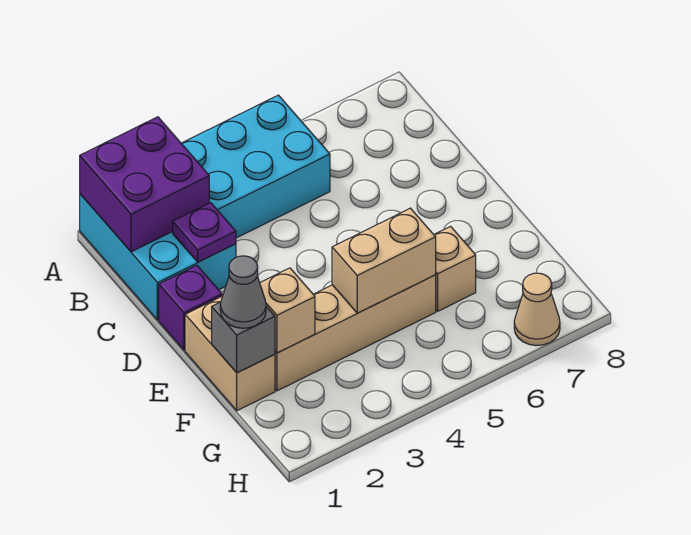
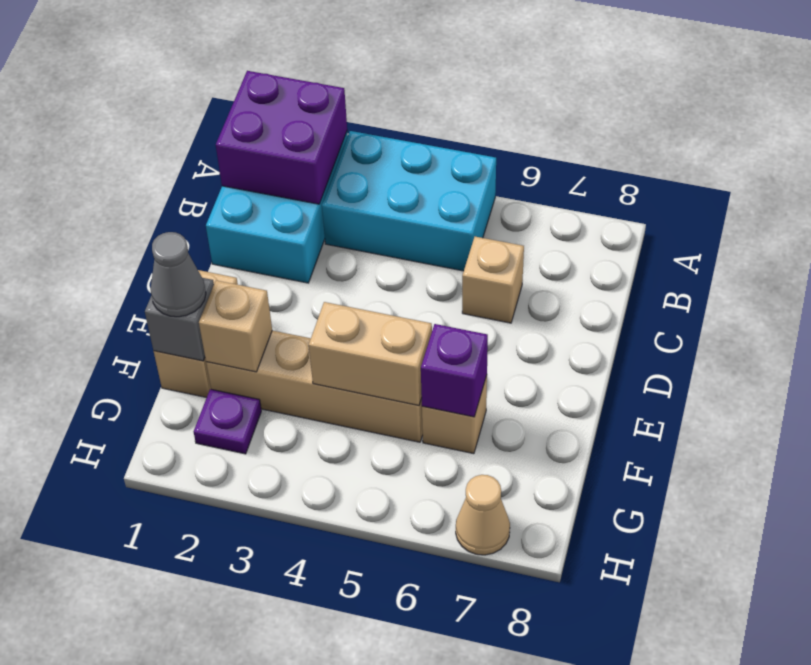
purple plate C2 level 2 -> purple plate G2 level 1
none -> tan brick C6 level 1
purple brick D1 level 1 -> purple brick F6 level 2

